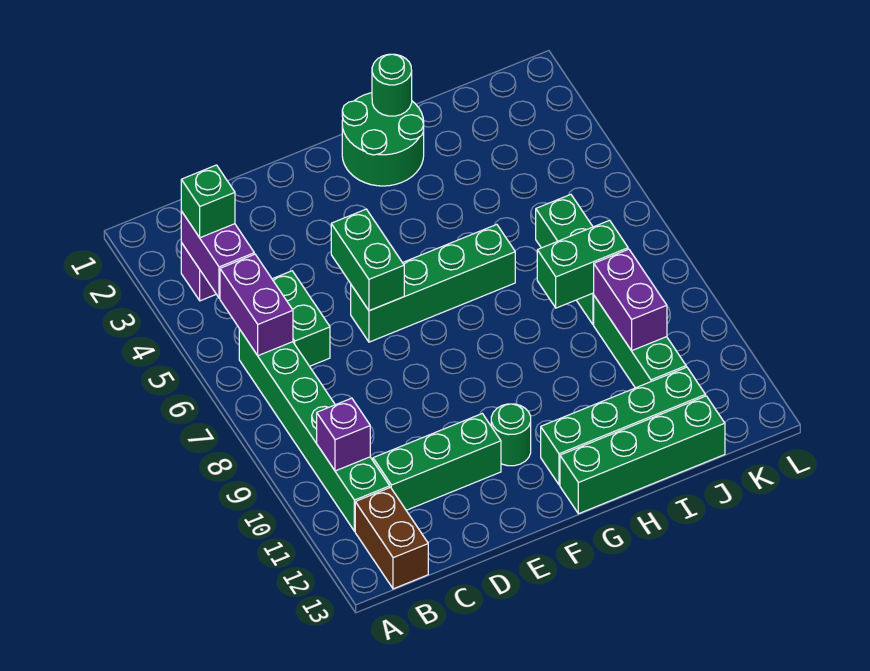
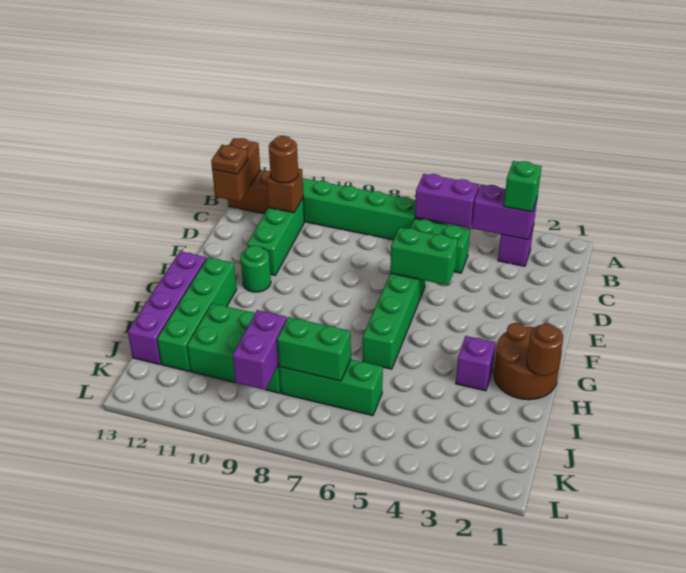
purple brick B10 level 2 -> purple brick H3 level 1
none -> brown brick B13:C13 level 2
none -> brown brick C11 level 2
none -> brown round brick C11 level 3
none -> brown plate C13 level 3
green round brick G1:H2 level 1 -> brown round brick G1:H2 level 1
green brick G13:J13 level 1 -> purple brick G13:J13 level 1
green round brick H1 level 2 -> brown round brick H1 level 2
green brick I8:J8 level 2 -> green brick J7:J8 level 2
green brick J9:J11 level 1 -> green brick I9:J11 level 1
purple brick J9:J10 level 2 -> purple brick J9:K9 level 2

